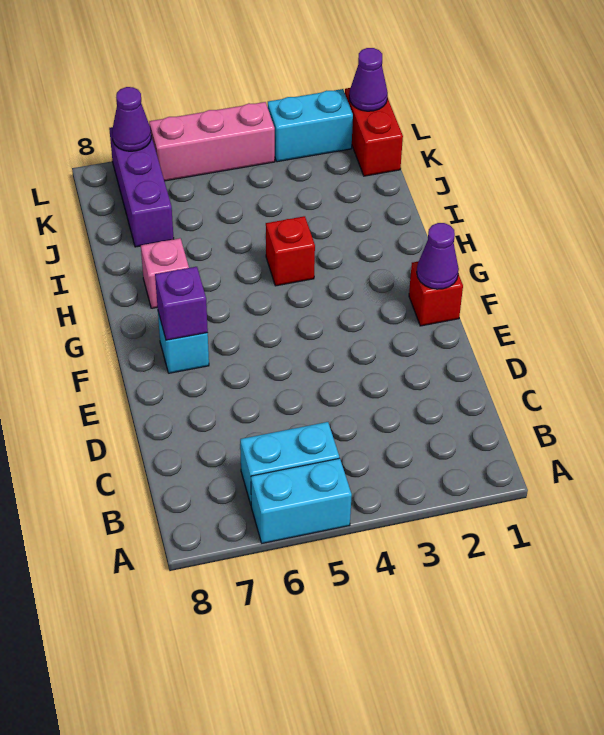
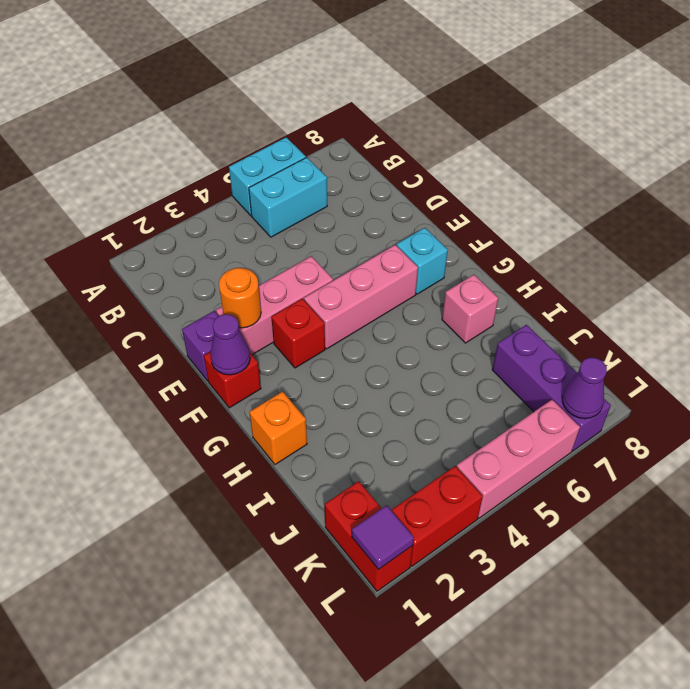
none -> pink brick E2:E4 level 1
none -> orange round brick E2 level 2
none -> pink brick F4:F6 level 1
purple brick F7 level 2 -> purple brick E1 level 1
none -> orange brick H1 level 1
red brick H4 level 1 -> red brick F3 level 1
purple cone L1 level 2 -> purple tile L1 level 2
cyan brick L2:L3 level 1 -> red brick L2:L3 level 1

